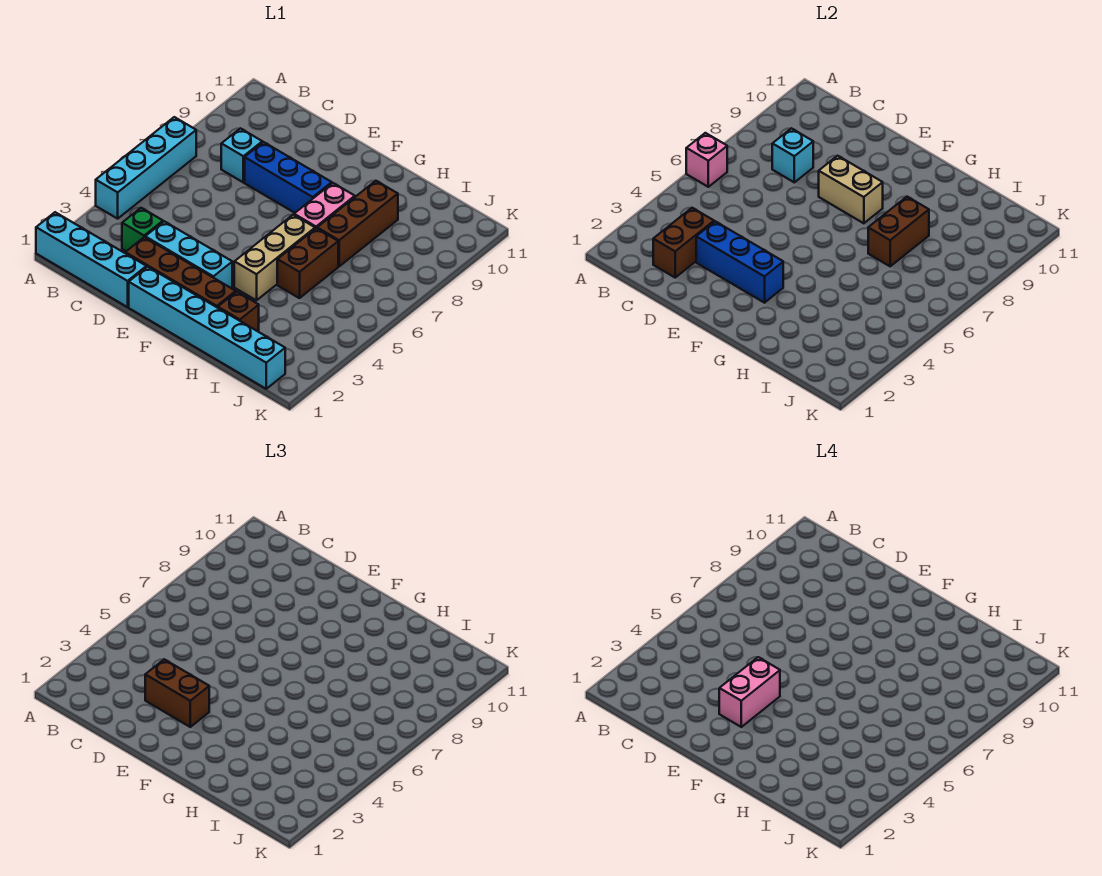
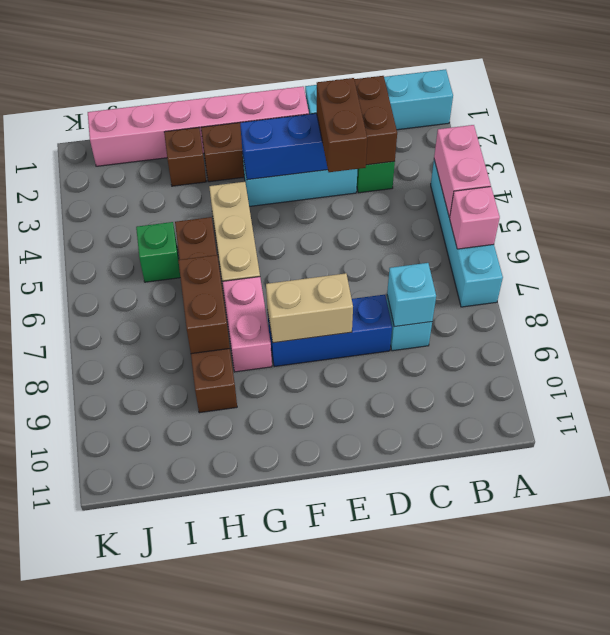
brown brick D3:E3 level 3 -> brown brick D3:D4 level 3
cyan brick E1:J1 level 1 -> pink brick E1:J1 level 1
pink brick E3:E4 level 4 -> pink brick A4:A5 level 2
none -> green brick I5 level 1

